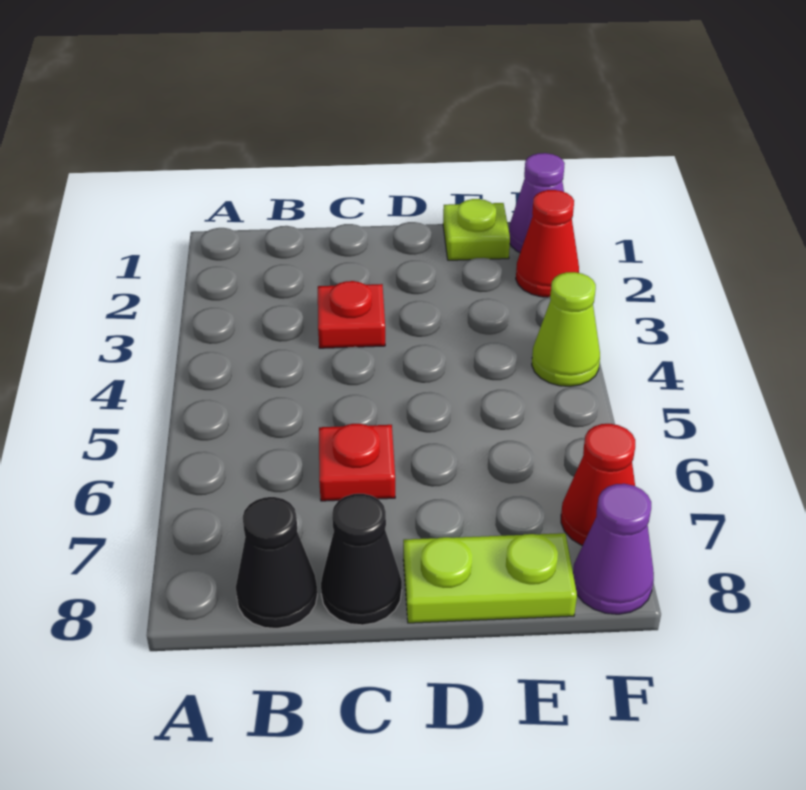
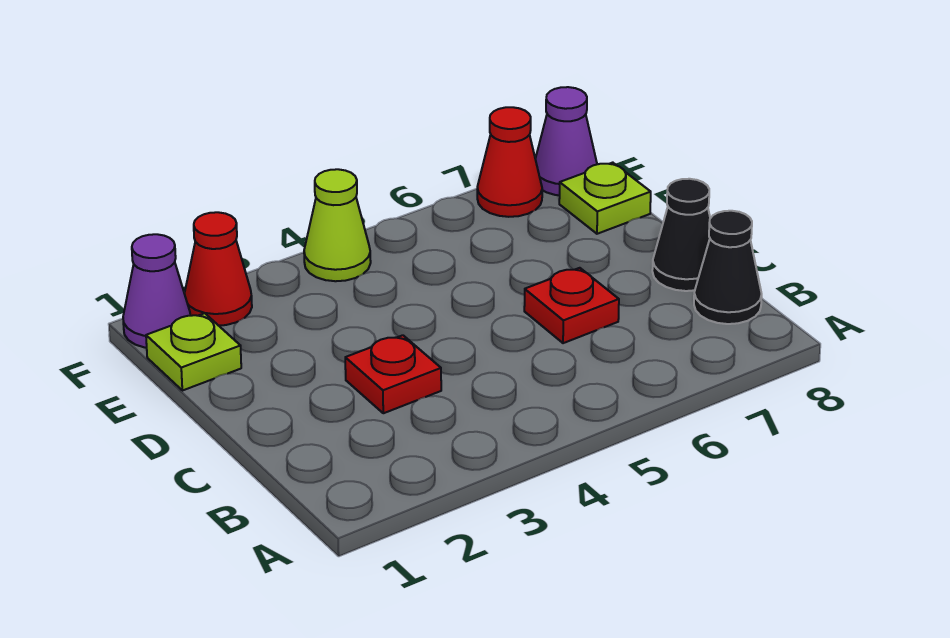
lime plate D8:E8 level 1 -> lime plate E8 level 1

